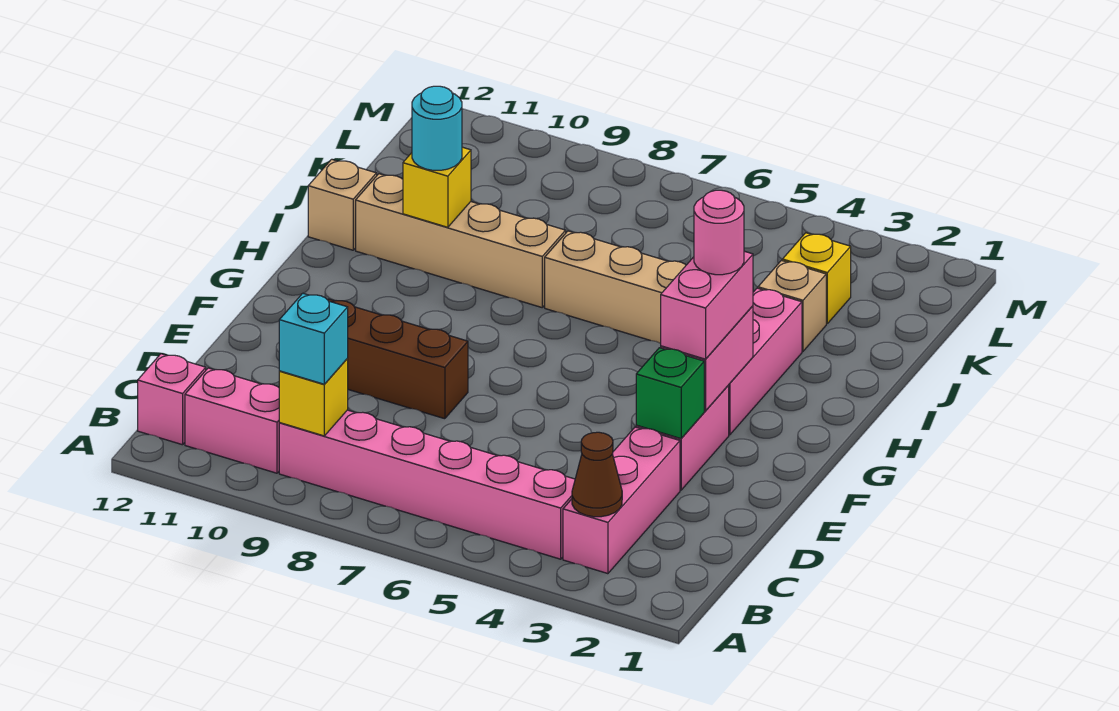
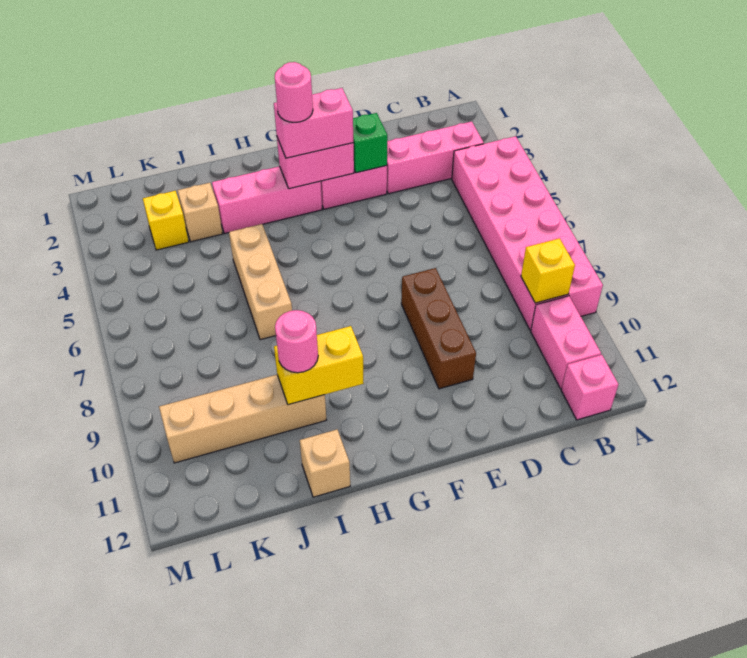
brown cone B3 level 2 -> none
pink brick B4:B9 level 1 -> pink brick A4:B9 level 1
cyan brick B9 level 3 -> none
tan brick I8:I11 level 1 -> tan brick I10:L10 level 1
yellow brick I10 level 2 -> yellow brick H10:I10 level 2
cyan round brick I10 level 3 -> pink round brick I10 level 3

